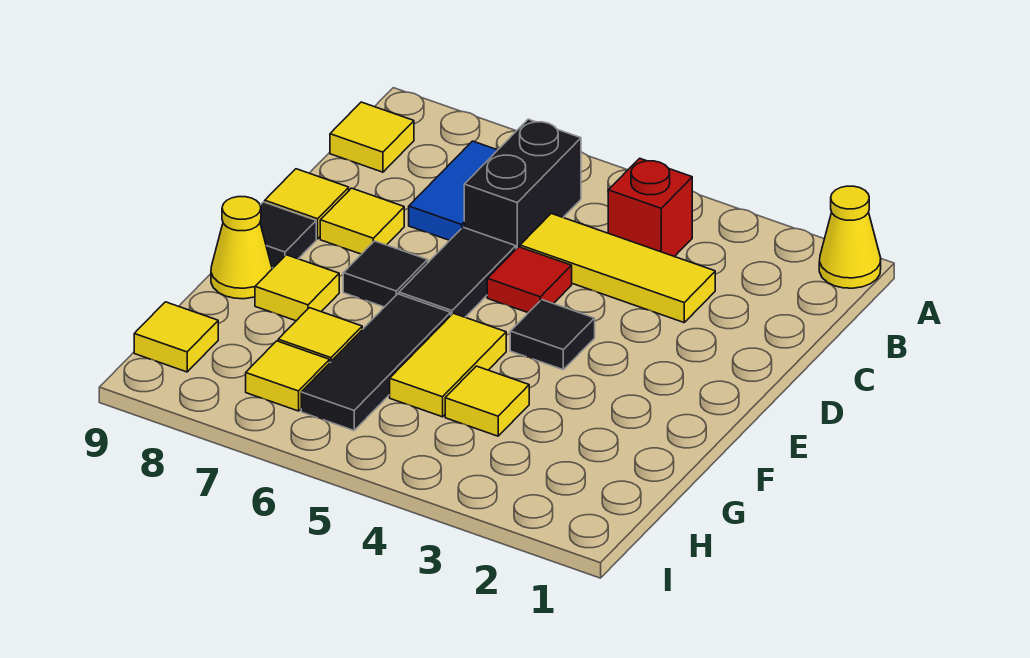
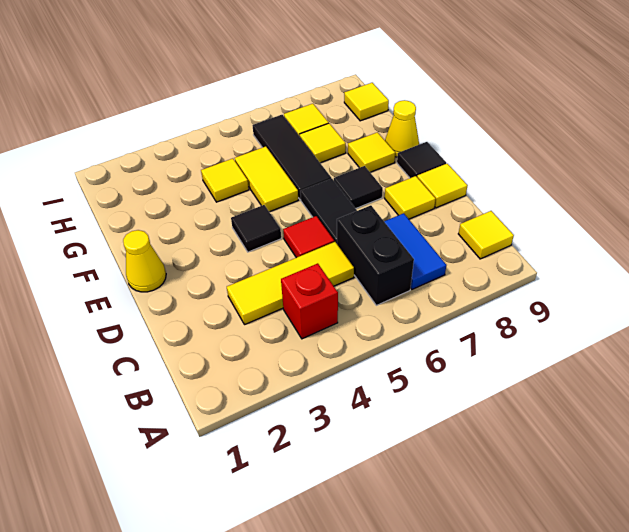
yellow cone A1 level 1 -> yellow cone E1 level 1

